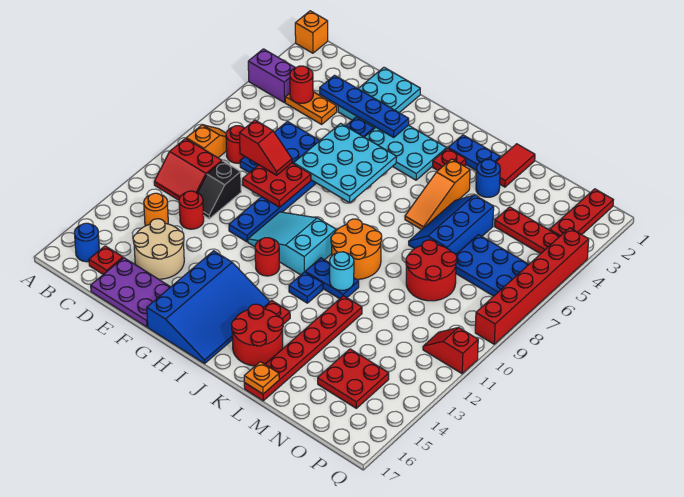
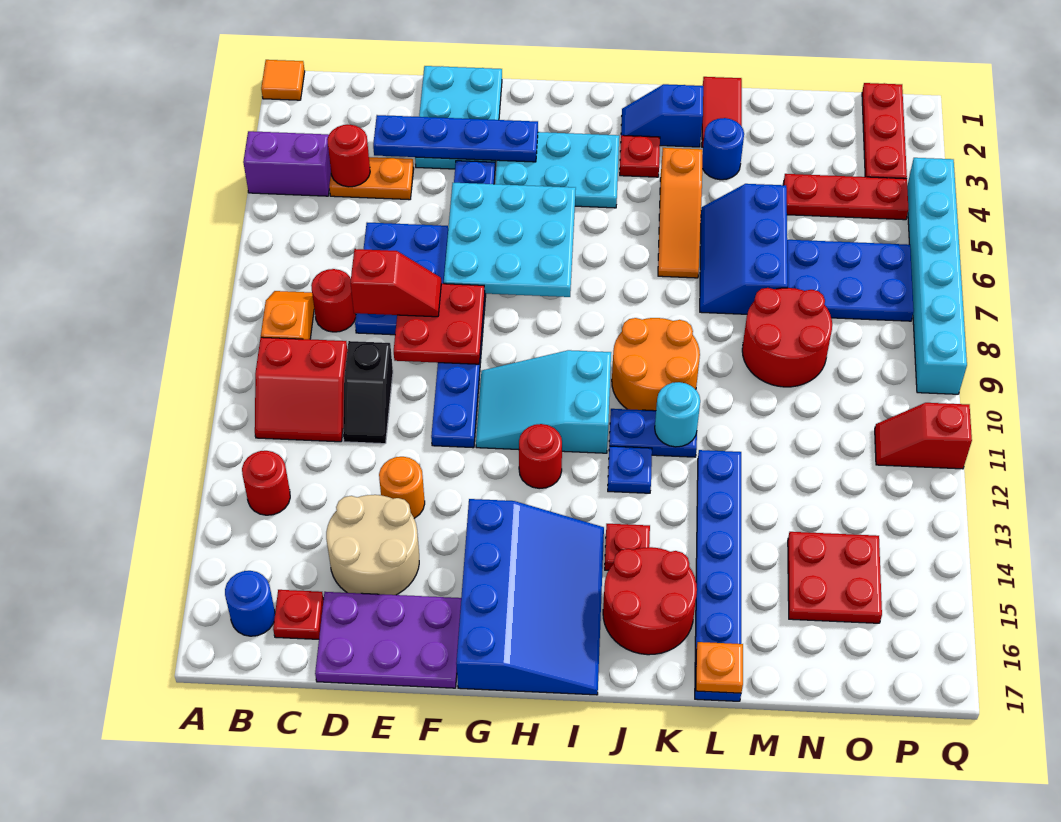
orange brick A1 level 1 -> orange tile A1 level 1
orange round brick C13 level 1 -> orange round brick E13 level 1
red round brick D12 level 1 -> red round brick B13 level 1
blue plate J2:K2 level 1 -> blue slope J2:K2 level 1 top K
red plate L12:L17 level 1 -> blue plate L12:L17 level 1
red brick Q4:Q9 level 1 -> cyan brick Q4:Q9 level 1

